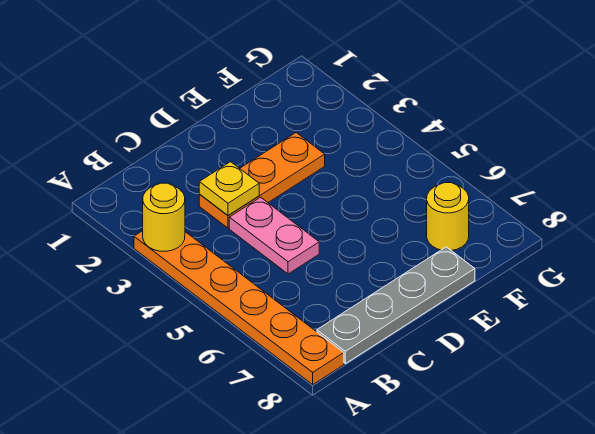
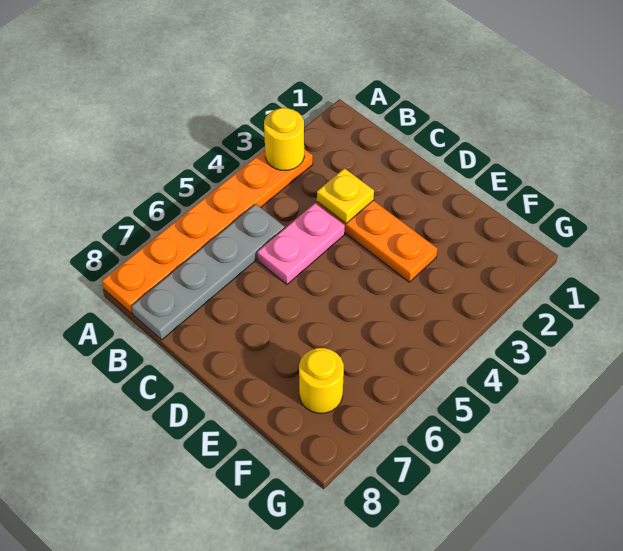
grey plate B8:E8 level 1 -> grey plate B5:B8 level 1

